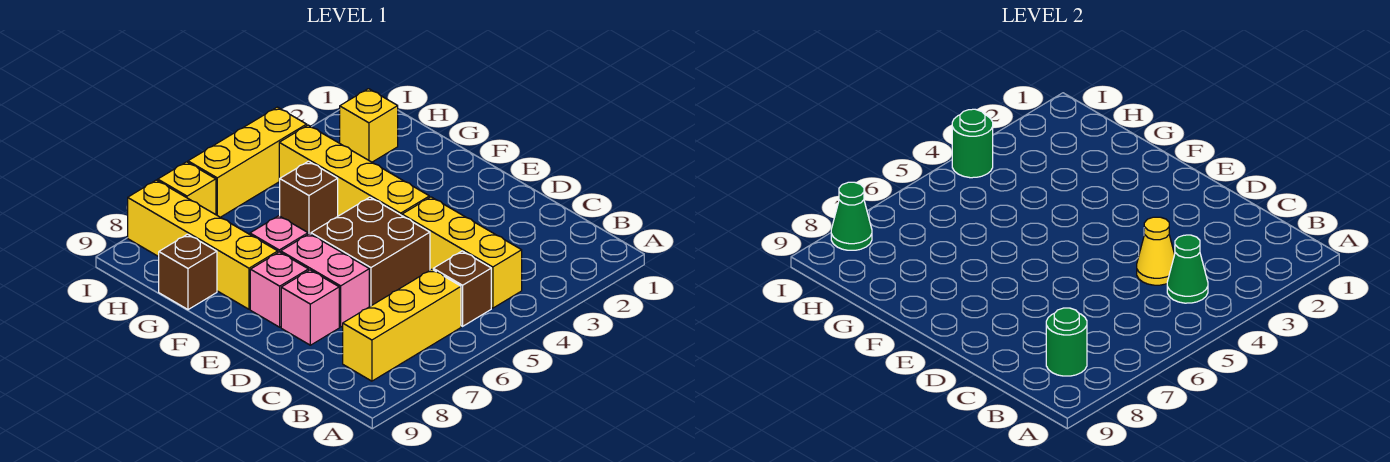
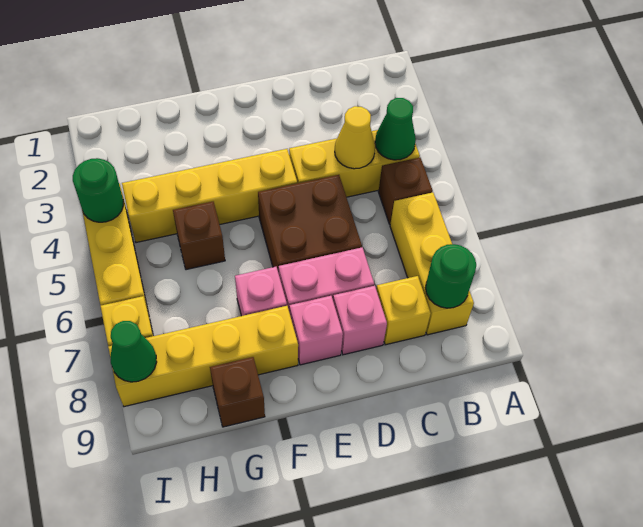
yellow brick H2 level 1 -> yellow brick C8 level 1

